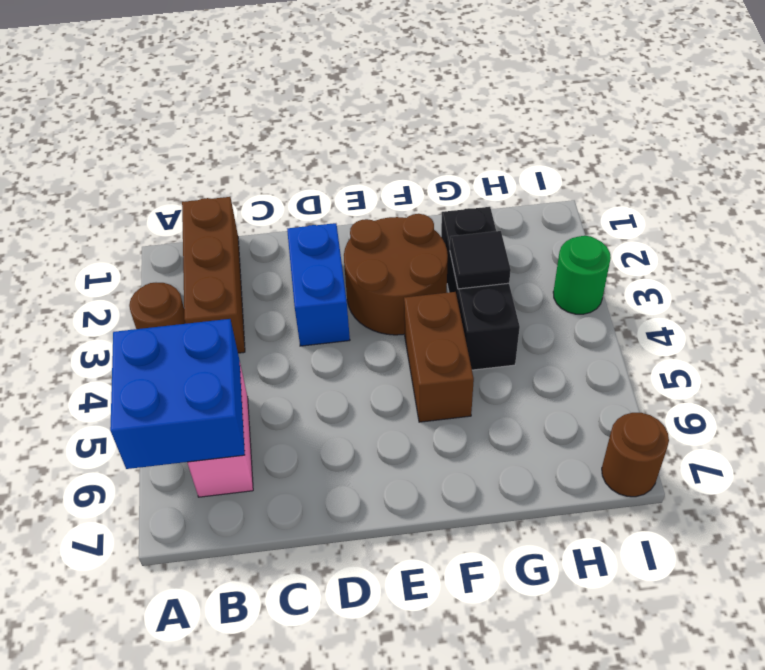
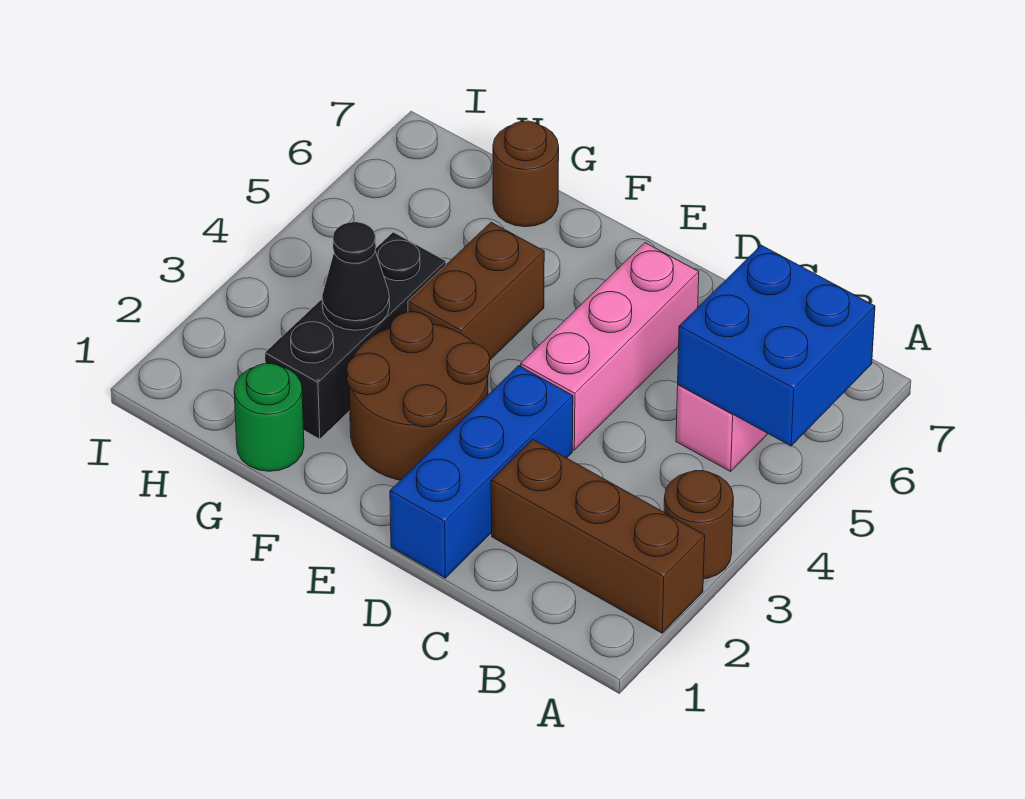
brown brick B1:B3 level 1 -> brown brick A2:C2 level 1
blue brick D2:D3 level 1 -> blue brick D1:D3 level 1
none -> pink brick D4:D6 level 1
black tile G3 level 2 -> black cone G3 level 2
green round brick I3 level 1 -> green round brick G1 level 1
brown round brick I7 level 1 -> brown round brick G7 level 1

